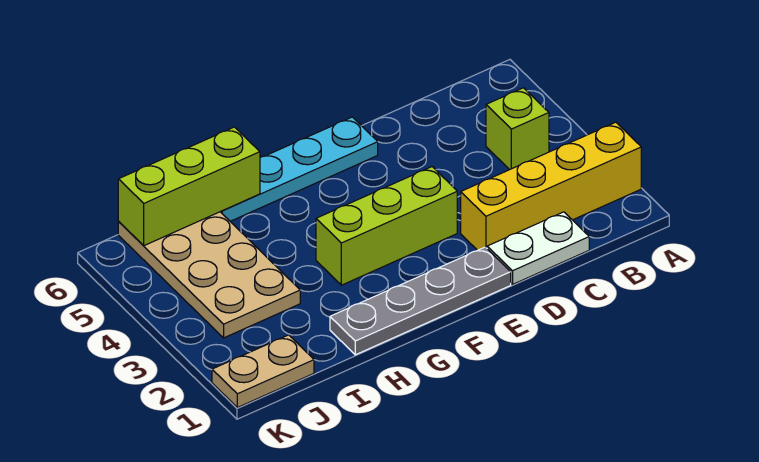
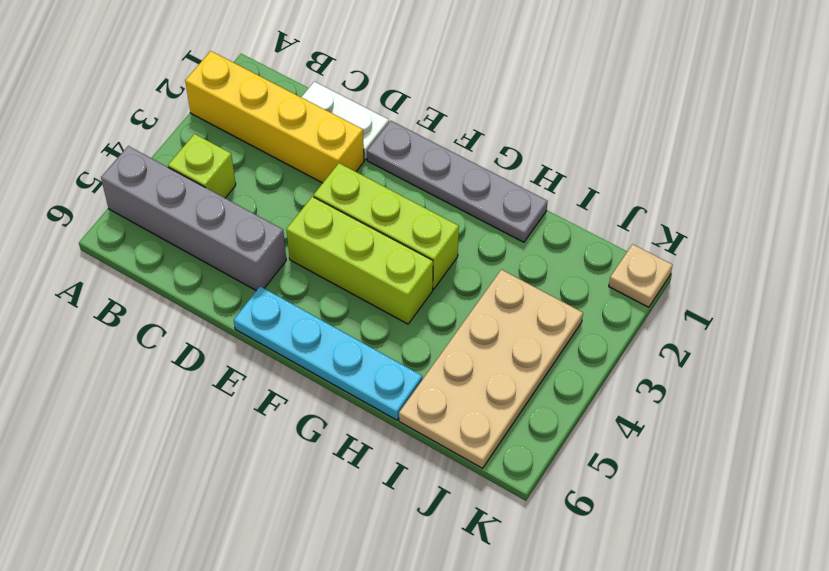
none -> grey brick A5:D5 level 1
lime brick H6:J6 level 2 -> lime brick E4:G4 level 1
tan plate J1:K1 level 1 -> tan plate K1 level 1

